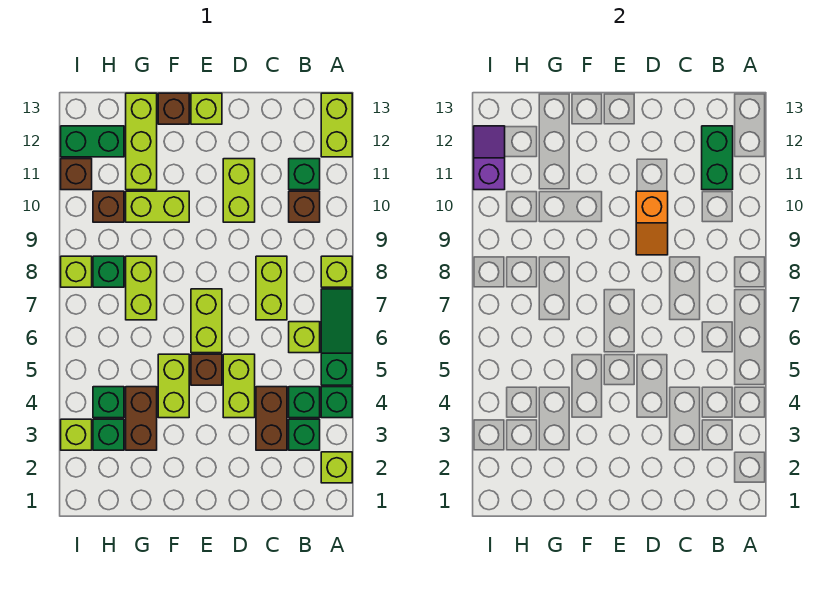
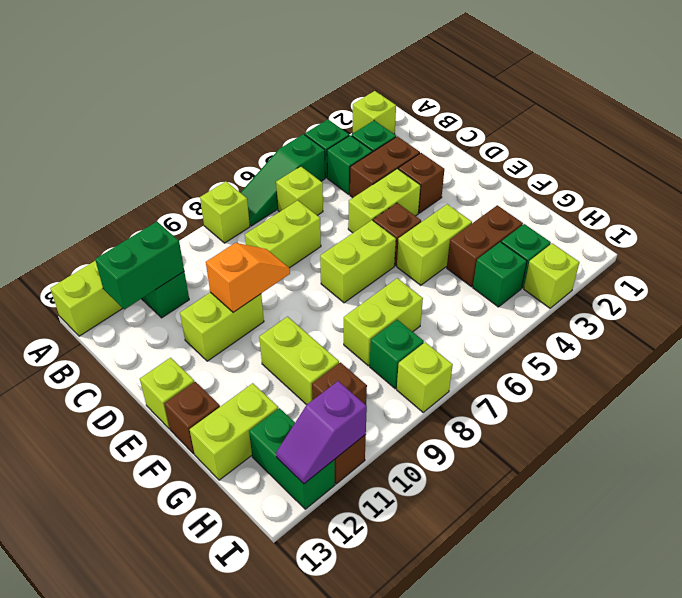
brown brick B10 level 1 -> brown brick D3 level 1
lime brick G11:G13 level 1 -> lime brick G12:G13 level 1

